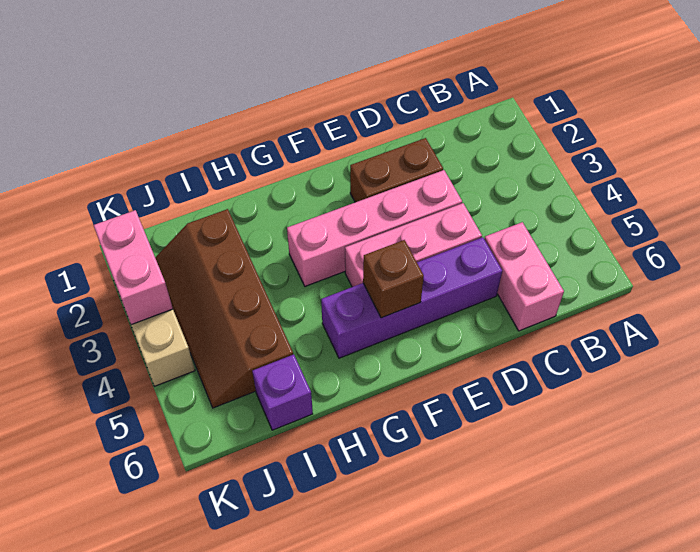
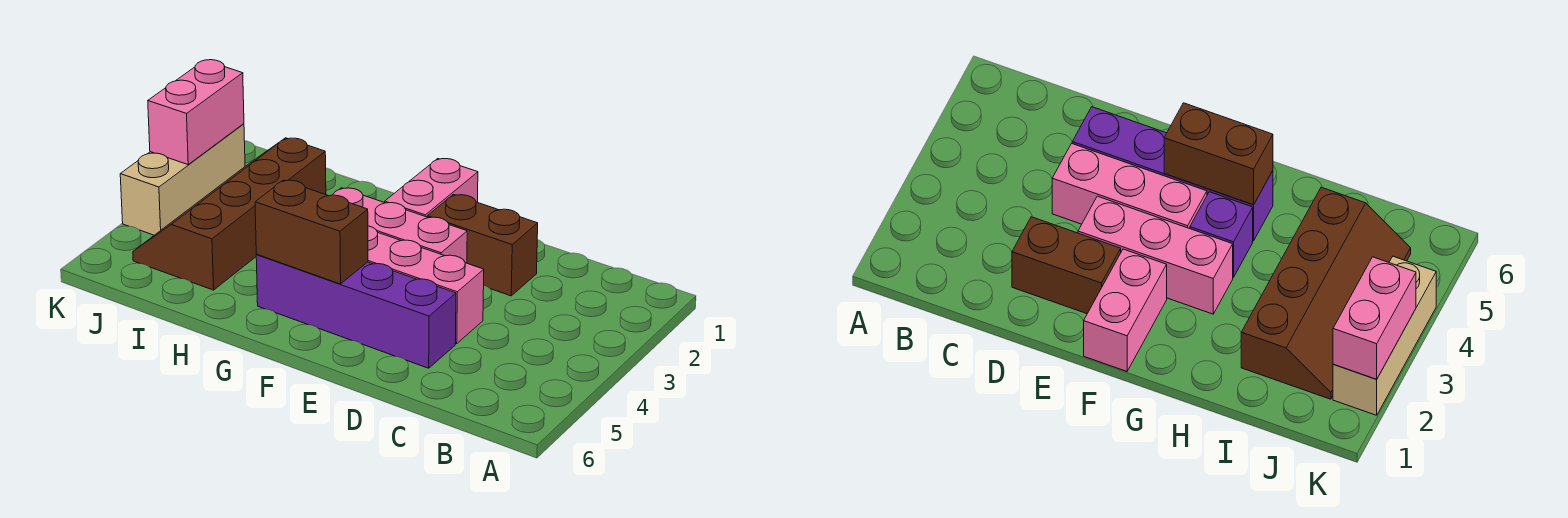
pink brick C5:C6 level 1 -> pink brick F1:F2 level 1
pink brick D3:G3 level 1 -> pink brick E3:G3 level 1
brown brick F5 level 2 -> brown brick F5:G5 level 2
purple brick I6 level 1 -> purple brick G4 level 1

